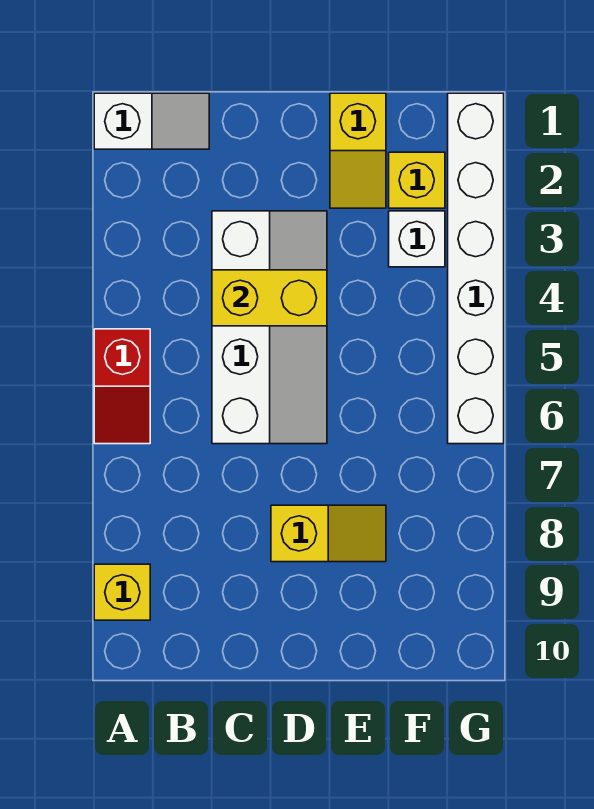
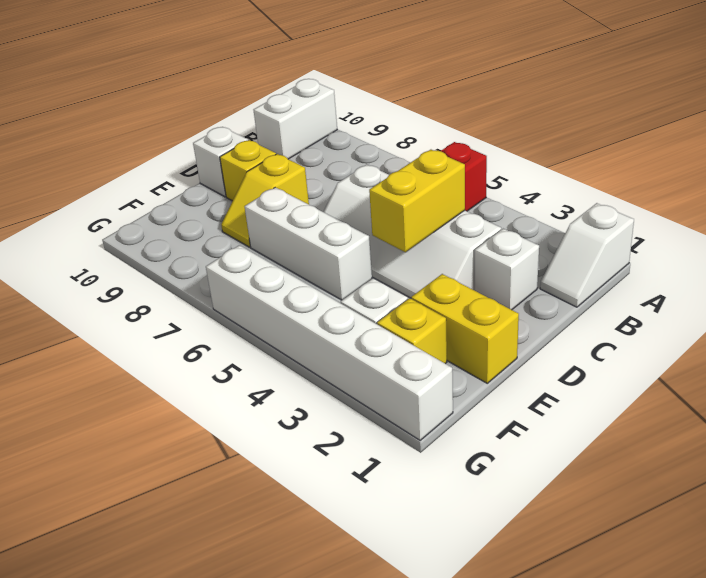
yellow brick A9 level 1 -> yellow brick D9 level 1
none -> white brick A10:B10 level 1
none -> white brick C2 level 1
none -> white brick D10 level 1
yellow slope E1:E2 level 1 top 1 -> yellow brick E1:E2 level 1
none -> white brick E5:E7 level 1

